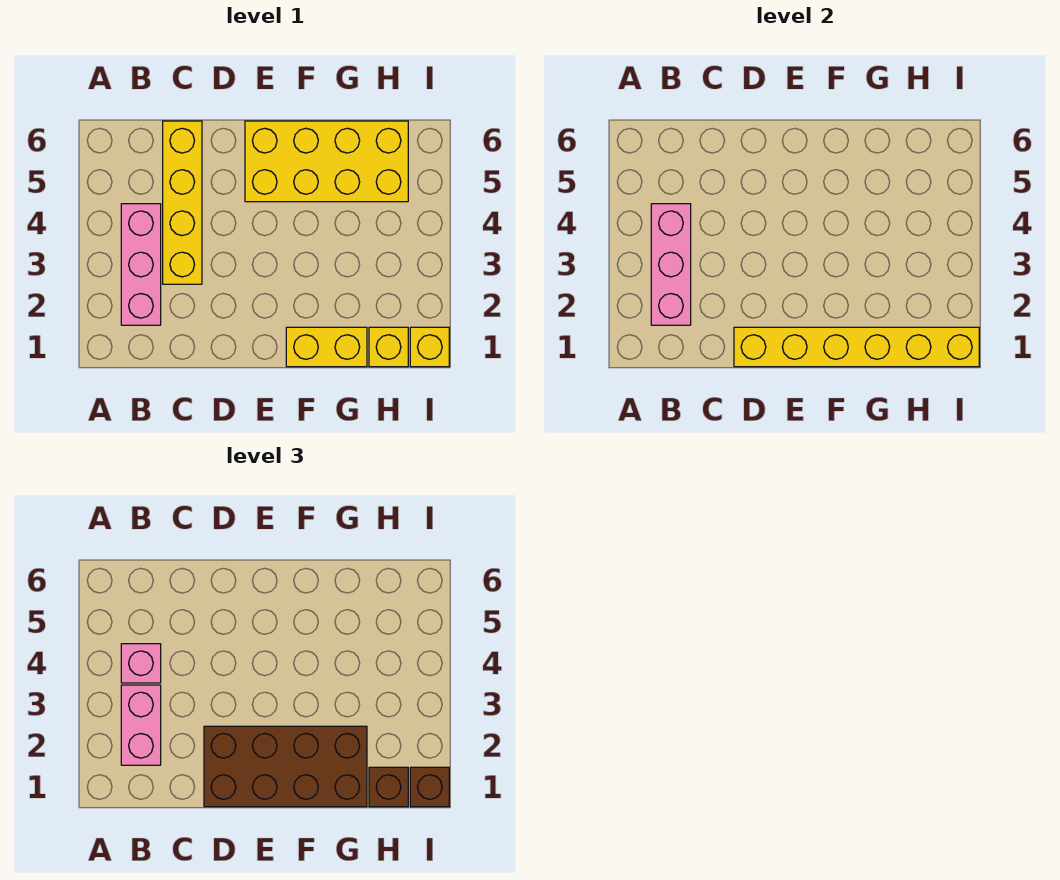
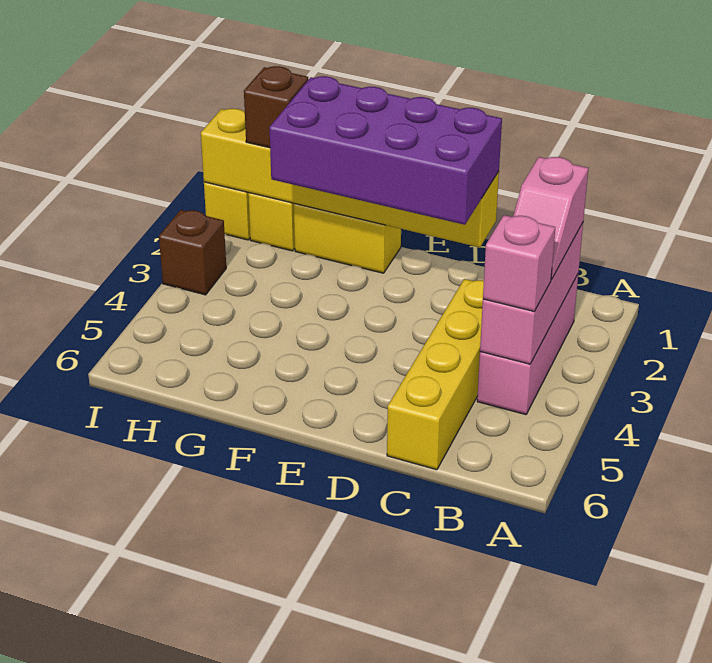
pink brick B2:B3 level 3 -> pink slope B2:B3 level 3 top 2
brown brick D1:G2 level 3 -> purple brick D1:G2 level 3
yellow brick E5:H6 level 1 -> none
brown brick I1 level 3 -> brown brick I3 level 1

